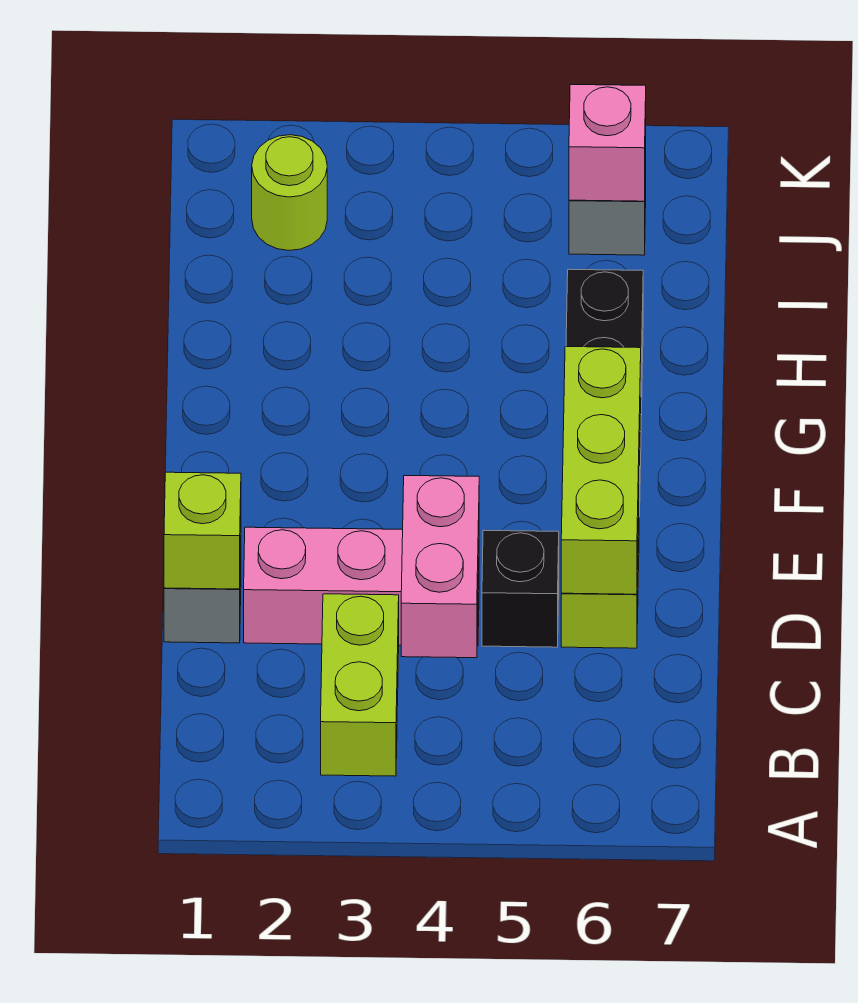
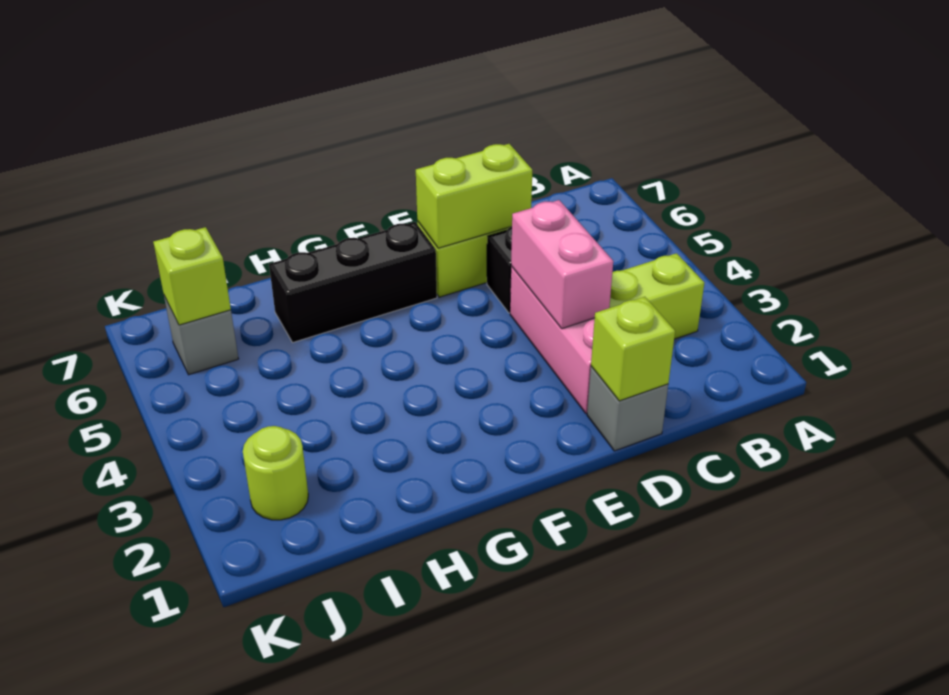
pink brick C4:D4 level 2 -> pink brick D3:D4 level 2
lime brick D6:F6 level 2 -> lime brick D6:E6 level 2
pink brick J6 level 2 -> lime brick J6 level 2

